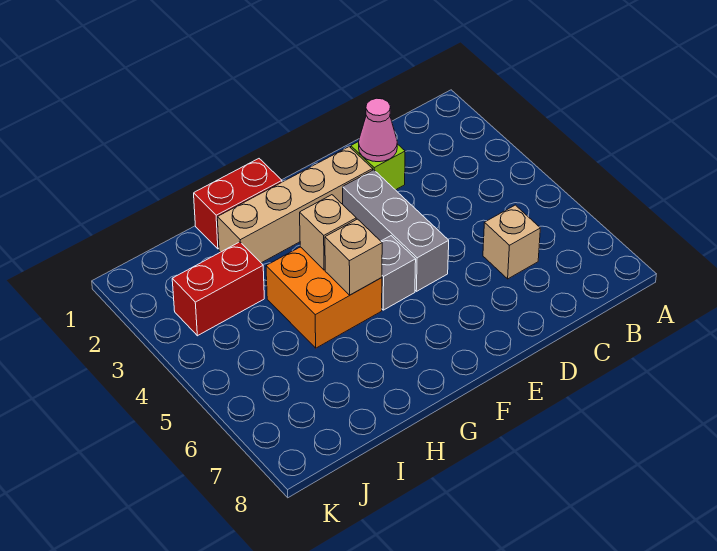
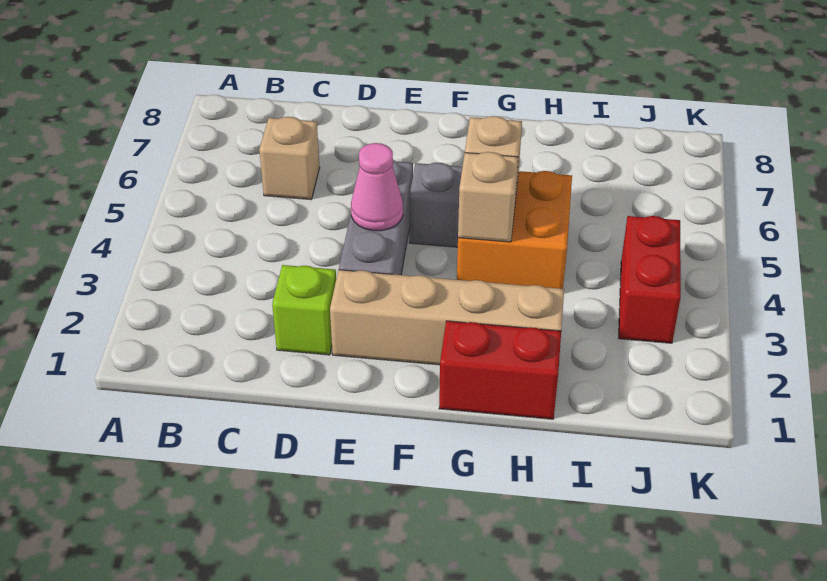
pink cone D2 level 2 -> pink cone E4 level 2
red brick I3:J3 level 1 -> red brick J3:J4 level 1

